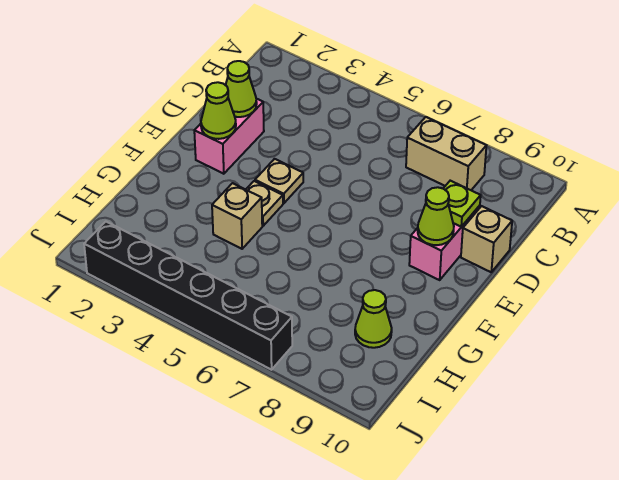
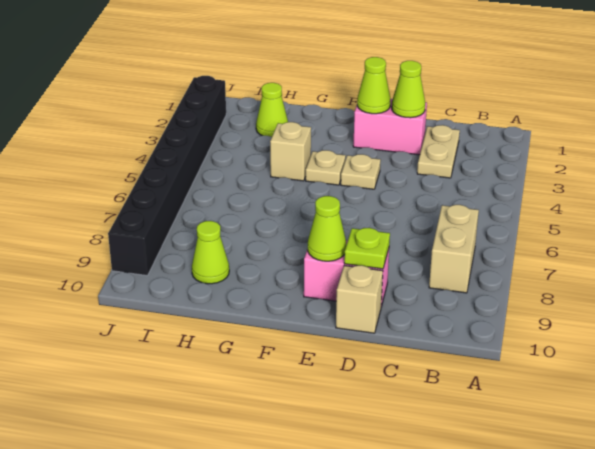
none -> tan plate C2:C3 level 1
none -> lime cone H2 level 1
black brick J2:J7 level 1 -> black brick J2:J9 level 1

